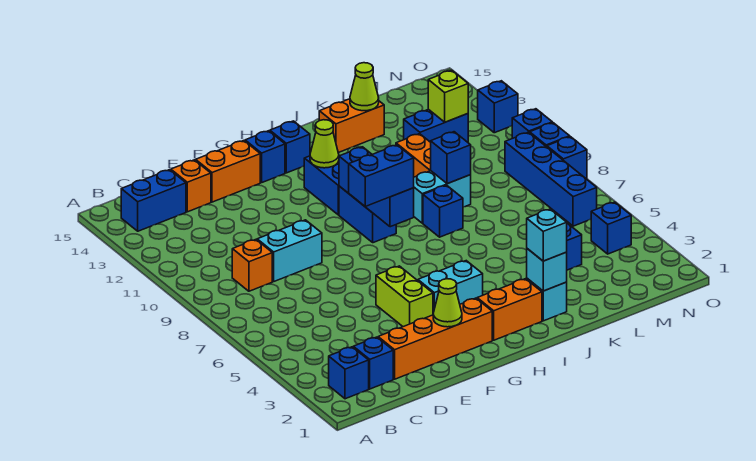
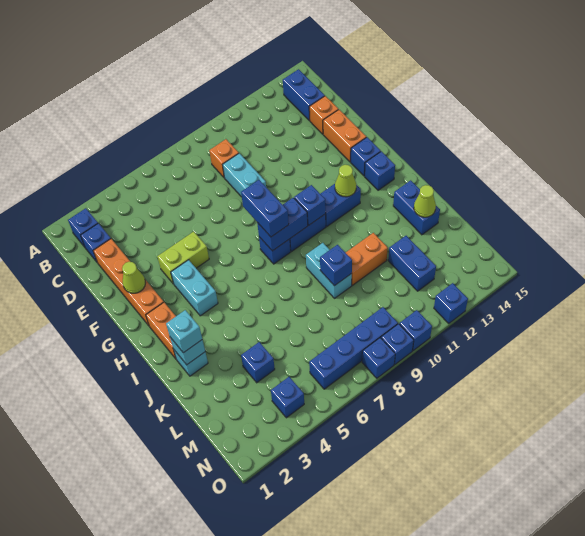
blue brick J8 level 1 -> blue brick H8 level 1
orange brick J14:K14 level 1 -> blue brick J14:K14 level 1
lime brick M12 level 2 -> none

